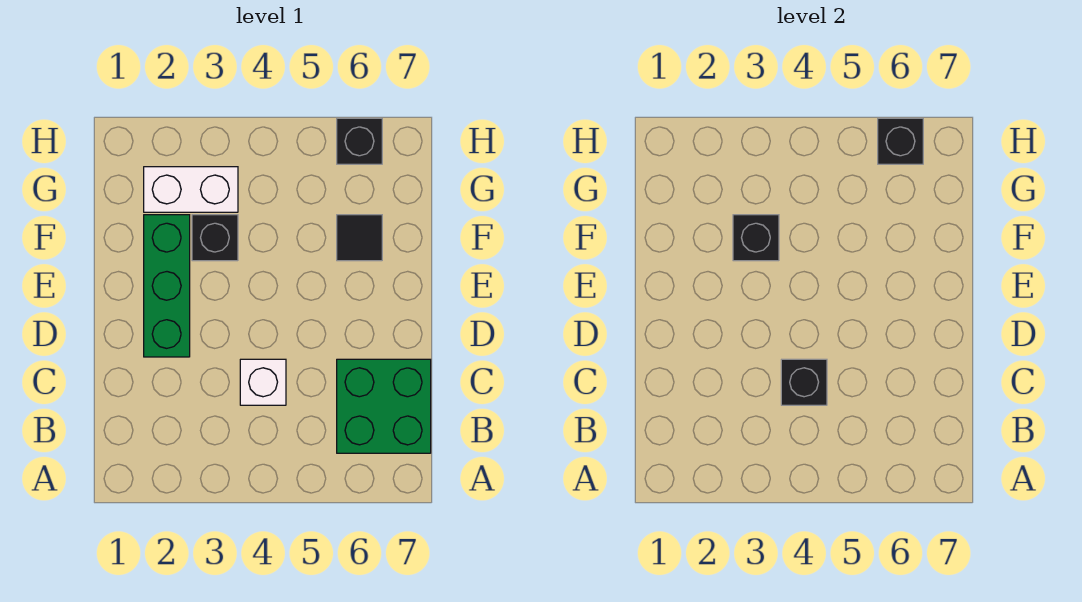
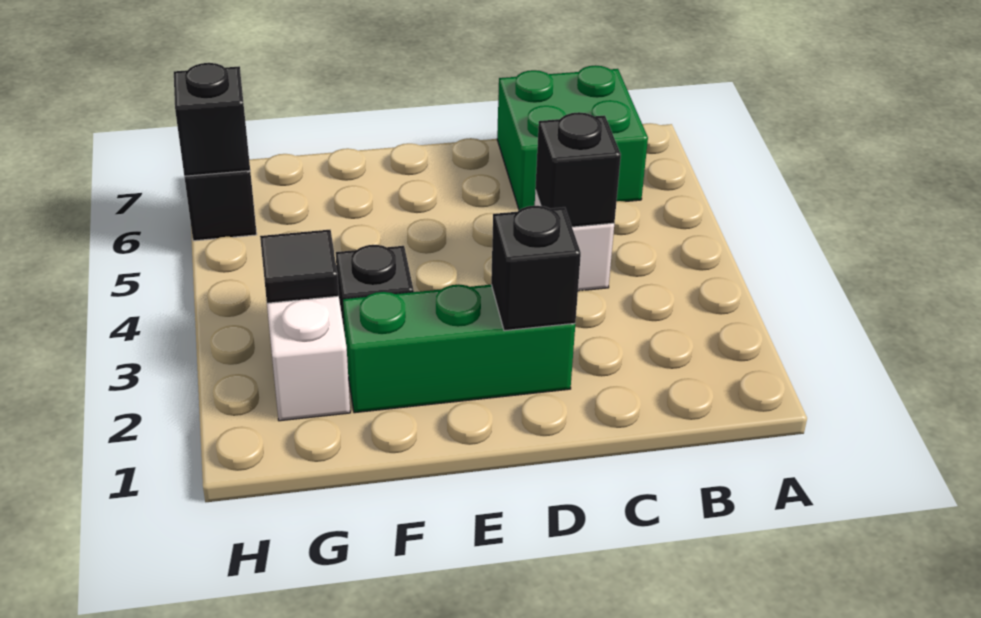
black brick F3 level 2 -> black brick D2 level 2
black tile F6 level 1 -> black tile G3 level 2

